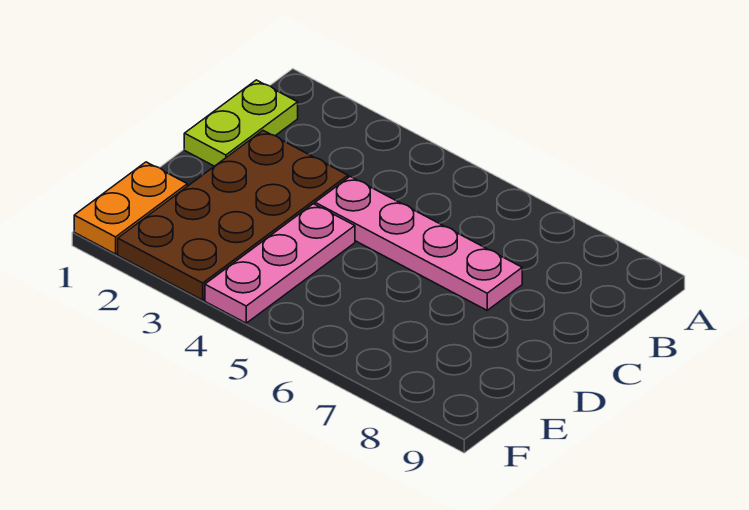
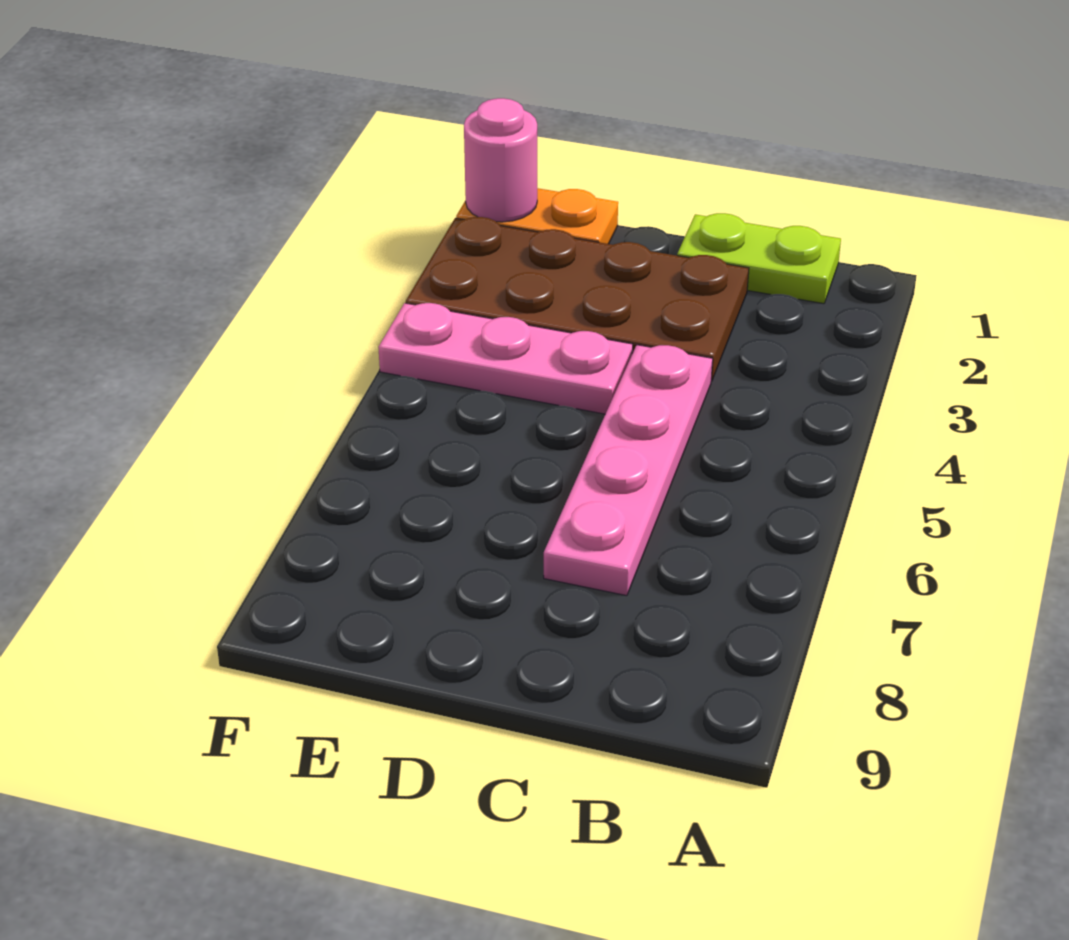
none -> pink round brick F1 level 2

